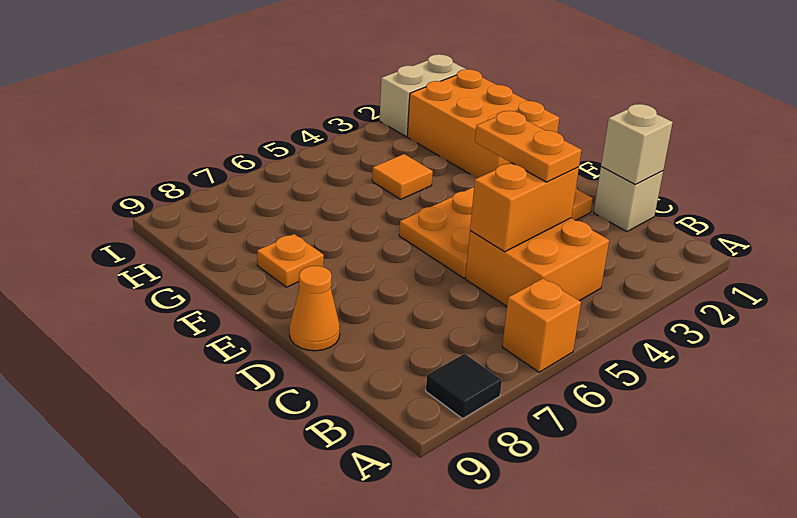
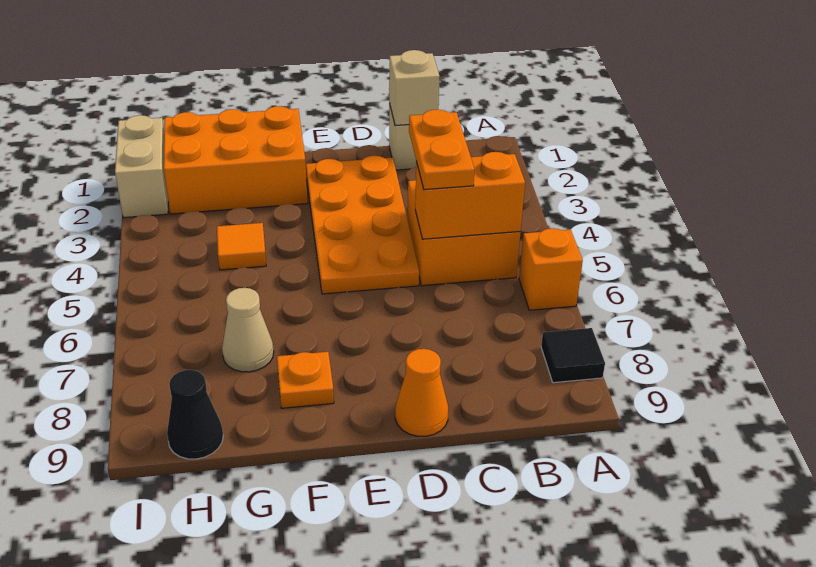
orange brick C4:C5 level 2 -> orange brick B5:C5 level 2
orange plate C4:D4 level 3 -> orange plate C4:C5 level 3
none -> tan cone G7 level 1
none -> black cone H9 level 1

